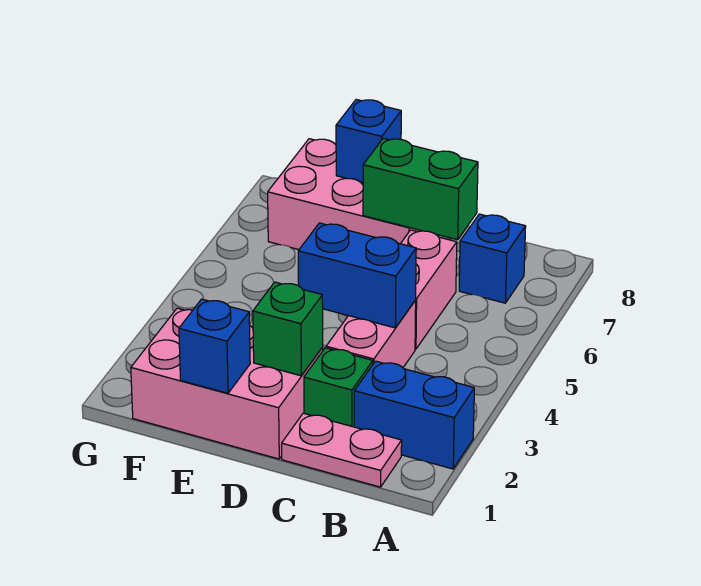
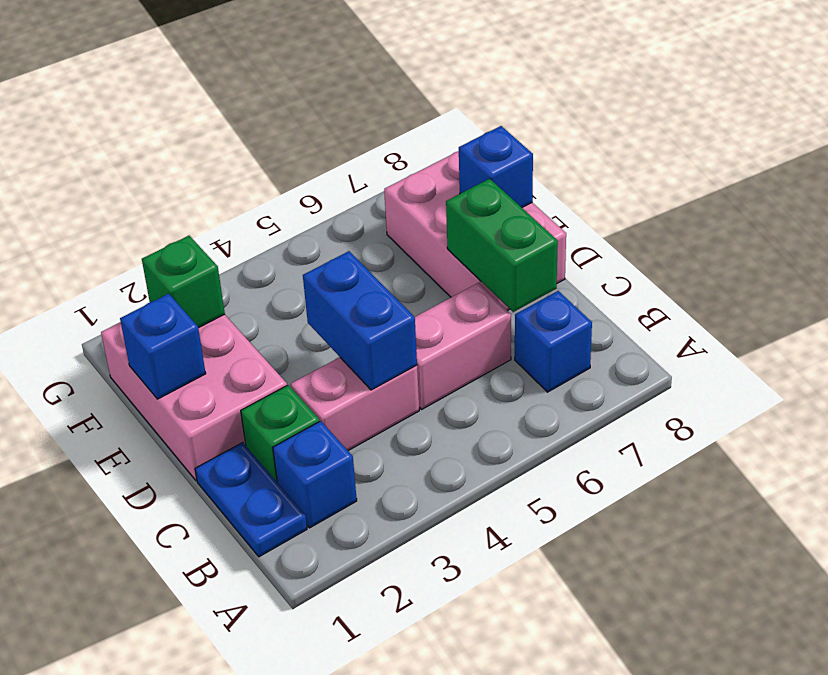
blue brick A2:B2 level 1 -> blue brick B2 level 1
pink plate B1:C1 level 1 -> blue plate B1:C1 level 1
green brick D2 level 2 -> green brick F2 level 2

